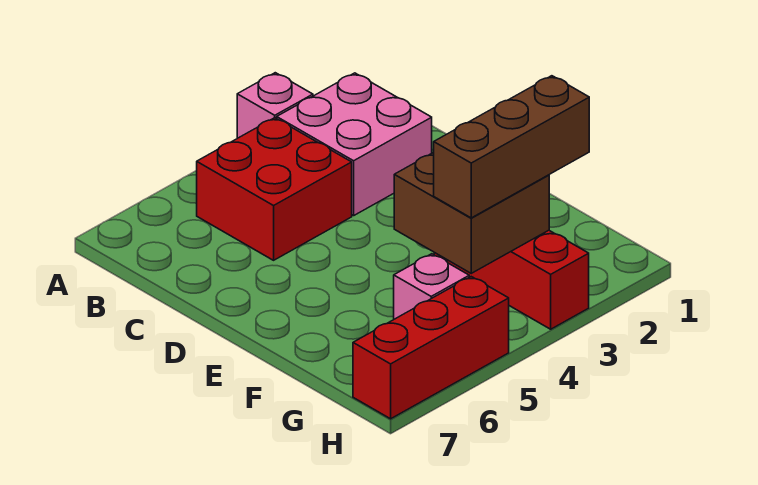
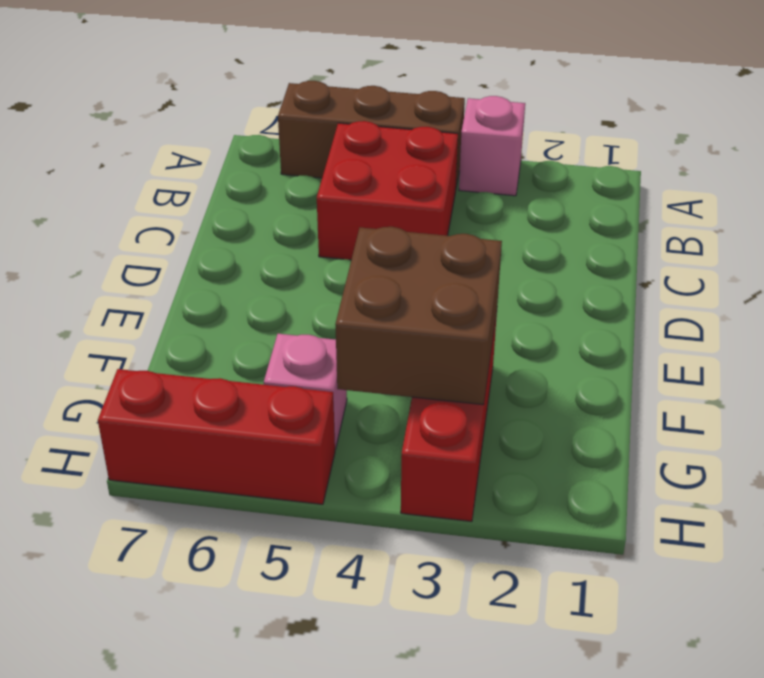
pink brick B2:C3 level 1 -> none
brown brick G2:G4 level 3 -> brown brick A4:A6 level 1

